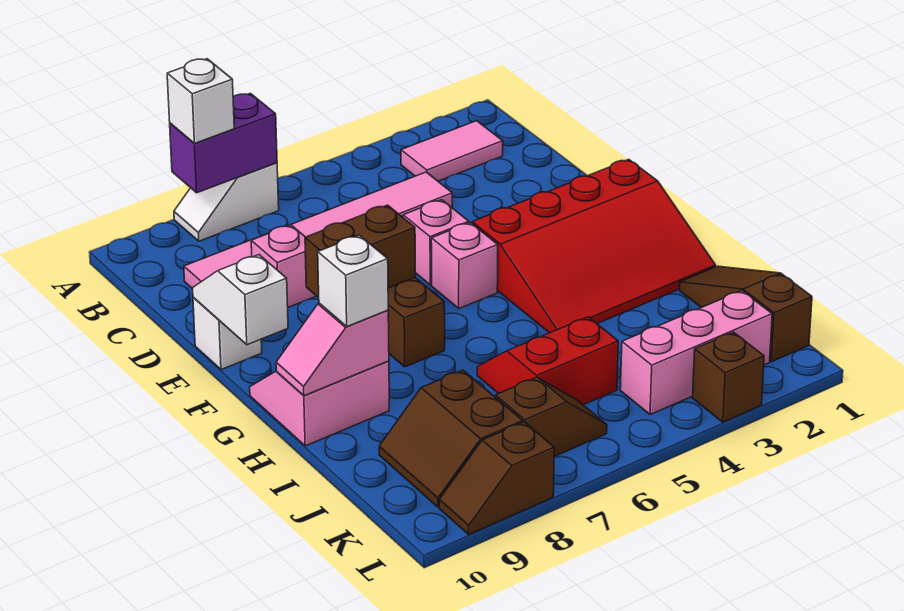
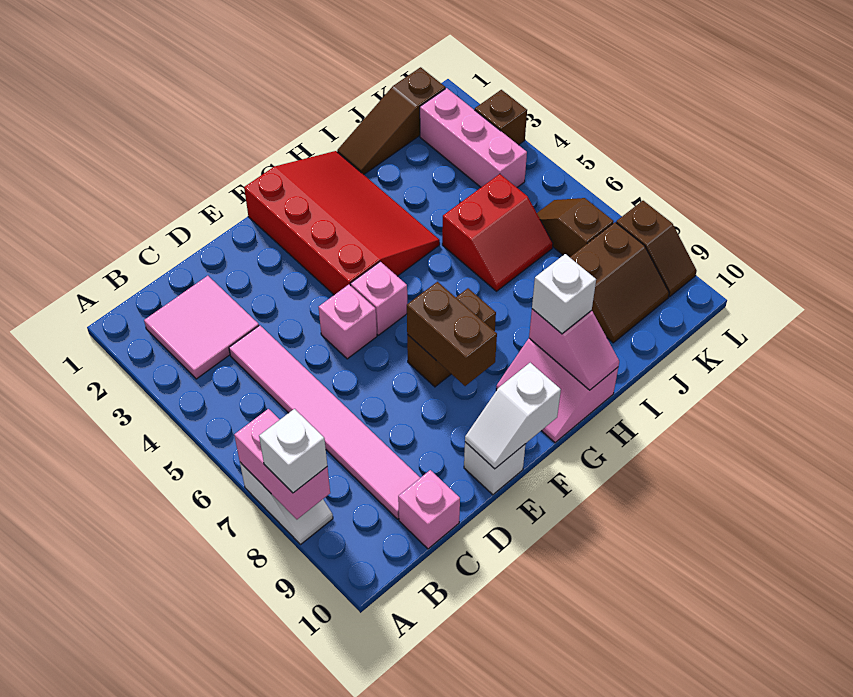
purple brick A7:A8 level 2 -> pink brick A7:A8 level 2
pink tile B2:B3 level 1 -> pink tile B2:C3 level 1
pink brick D8 level 1 -> pink brick C10 level 1
red slope I5:J6 level 1 top J -> red slope I5:J6 level 1 top 5

